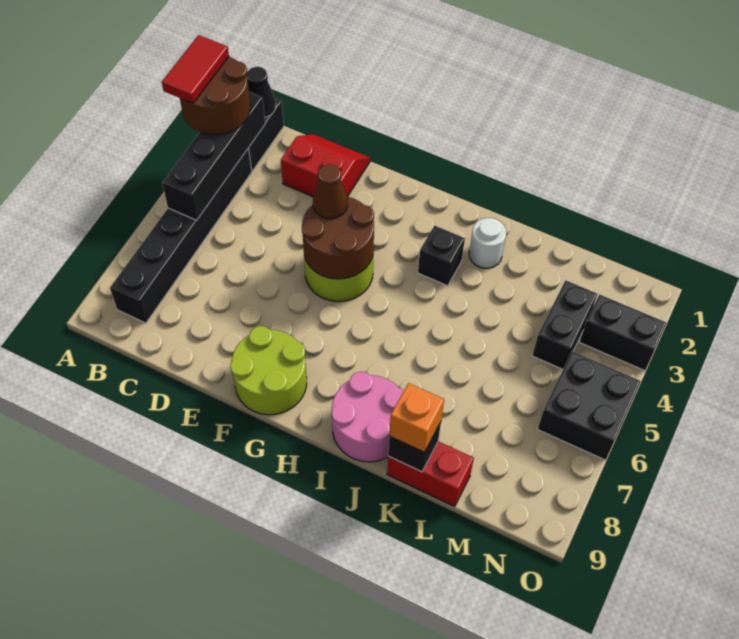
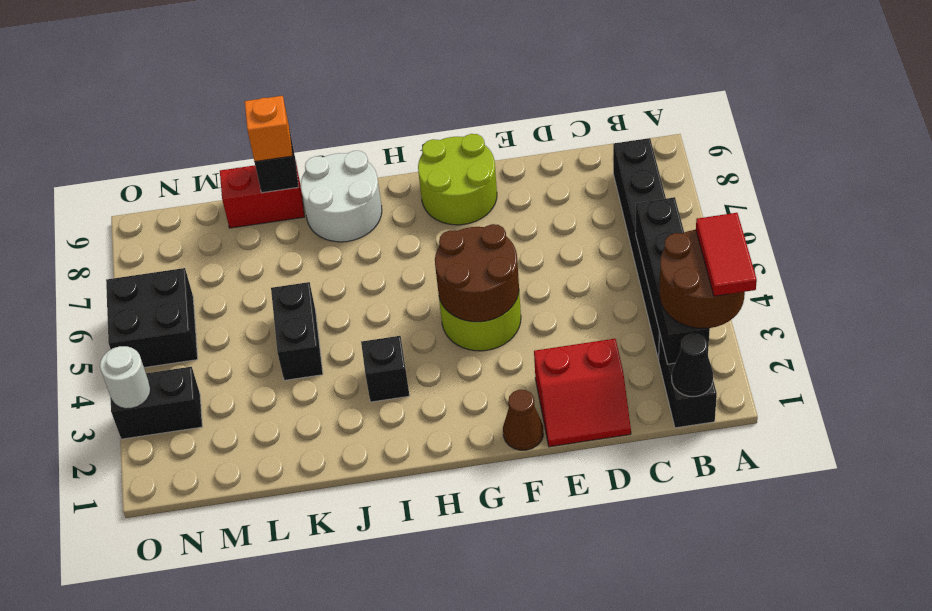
brown cone F4 level 3 -> brown cone F1 level 1
pink round brick I8:J9 level 1 -> white round brick I8:J9 level 1
white round brick J2 level 1 -> white round brick O3 level 2
black brick M3:M4 level 1 -> black brick K4:K5 level 1

